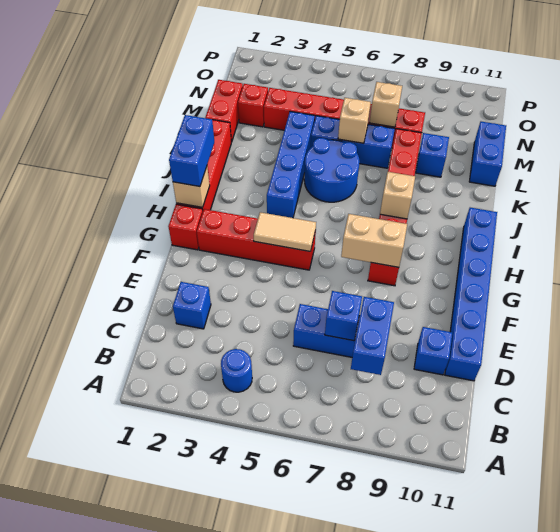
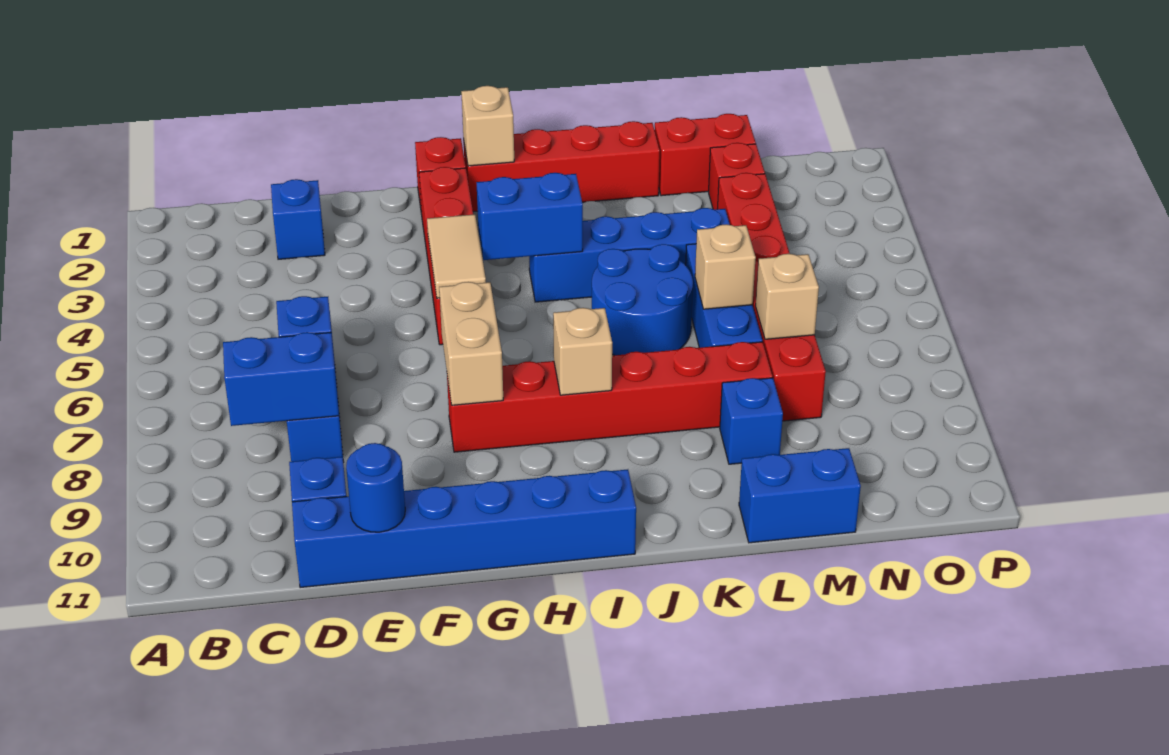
blue round brick B4 level 1 -> blue round brick E11 level 2
blue brick H1:I1 level 3 -> blue brick H4:I4 level 2

